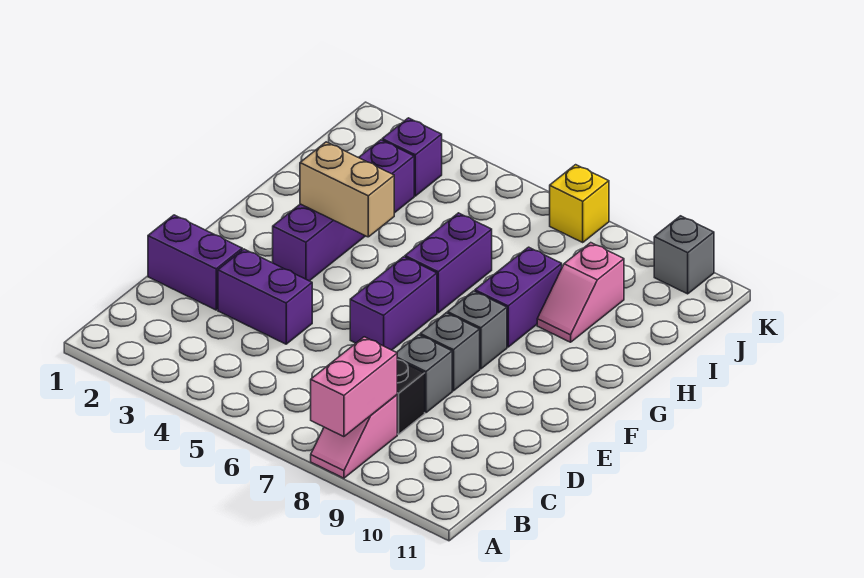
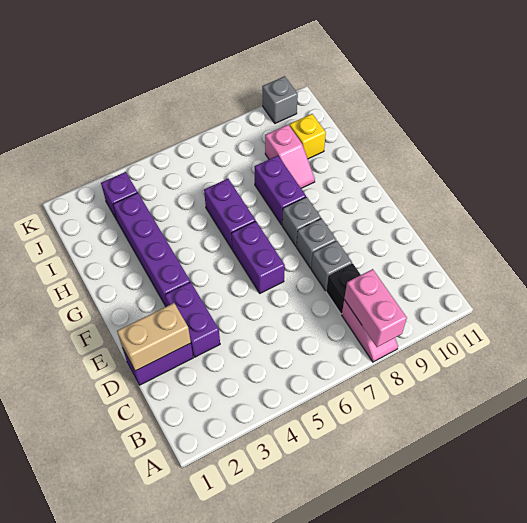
purple brick D3:D4 level 1 -> purple brick D3:E3 level 1
tan brick G3:G4 level 2 -> tan brick D1:D2 level 2
yellow brick K7 level 1 -> yellow brick I10 level 1

